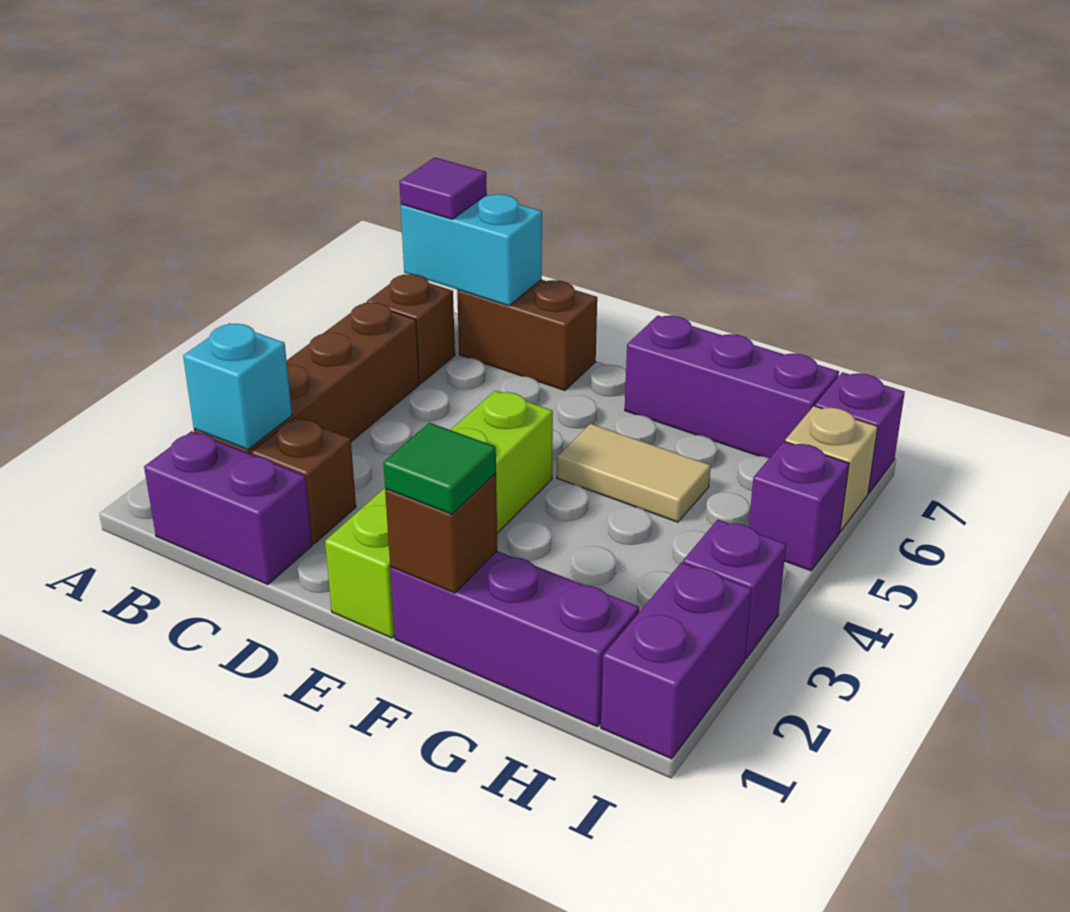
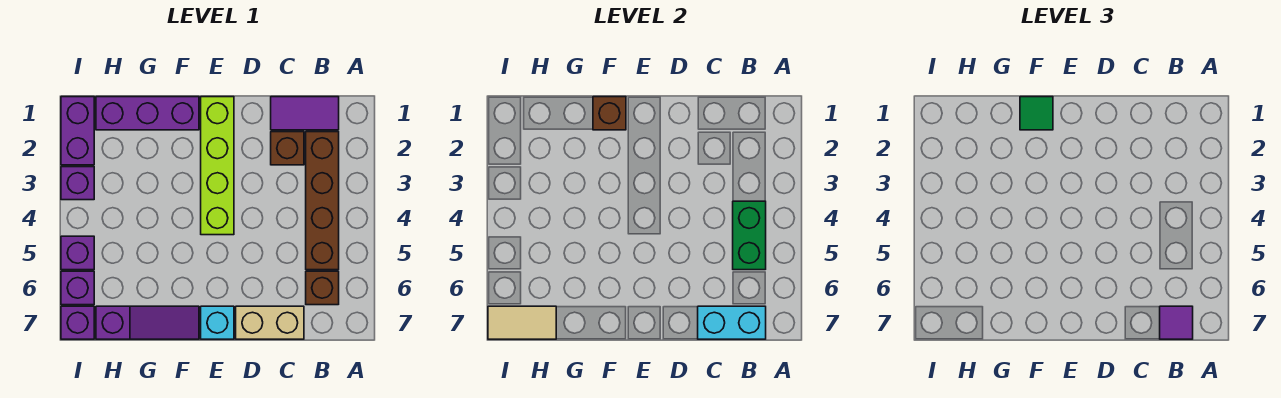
purple brick B1:C1 level 1 -> purple tile B1:C1 level 1
cyan brick B2 level 2 -> cyan brick E7 level 1
none -> green brick B4:B5 level 2
brown brick C7:D7 level 1 -> tan brick C7:D7 level 1
tan tile F5:G5 level 1 -> tan tile H7:I7 level 2
purple brick F7:H7 level 1 -> purple slope F7:H7 level 1 top H
tan brick I6 level 1 -> purple brick I6 level 1

